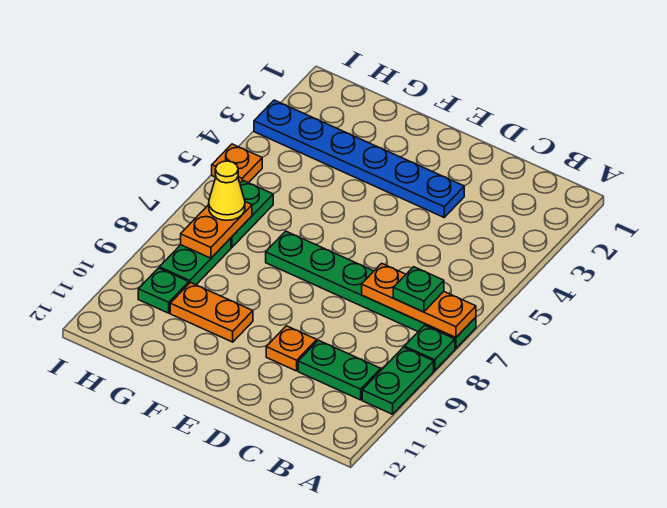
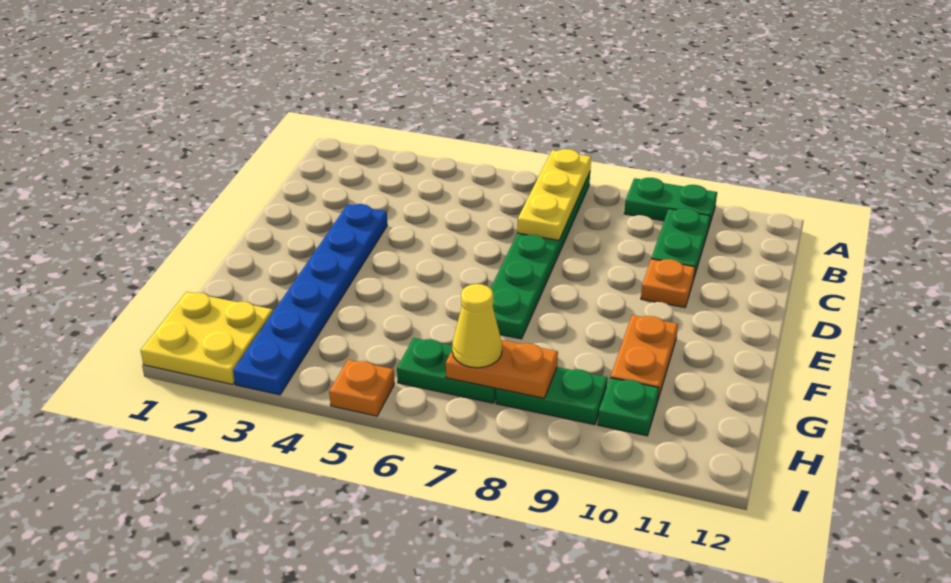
orange plate A7:C7 level 2 -> yellow plate A7:C7 level 2
green plate A8 level 1 -> none
green plate B7 level 3 -> none
none -> yellow plate H1:I2 level 1

